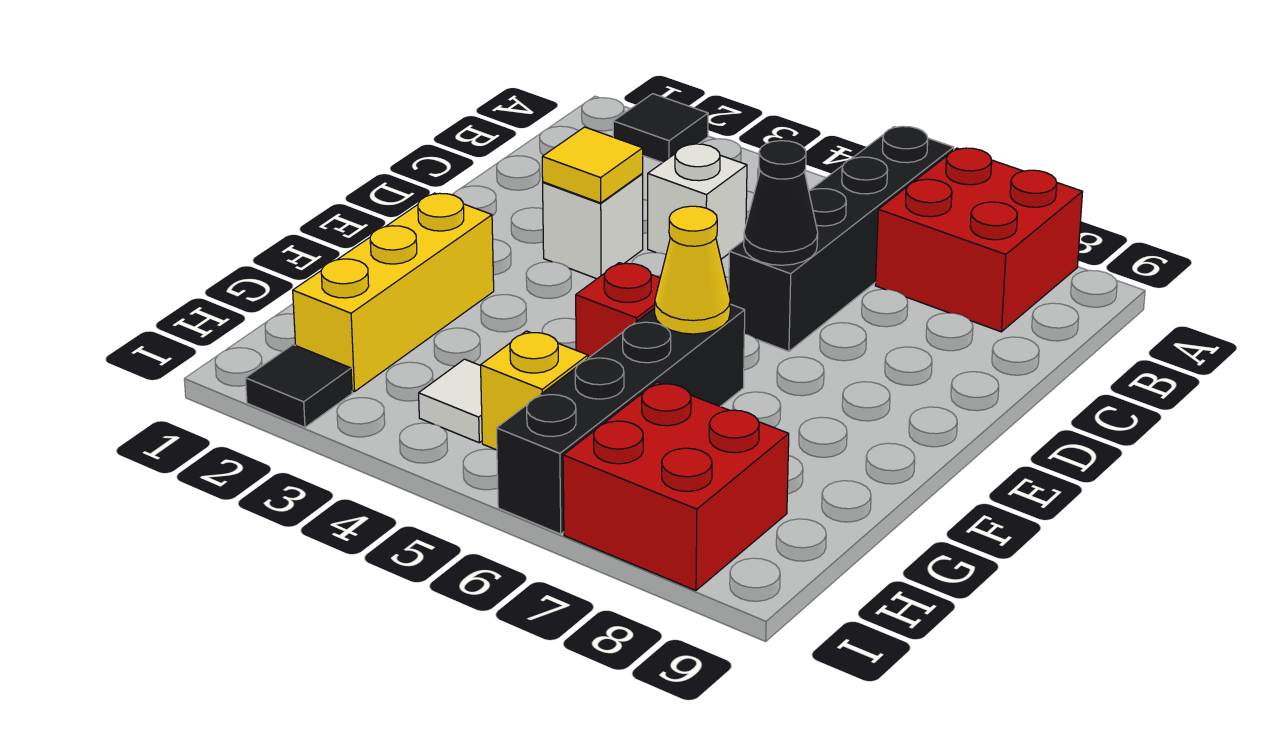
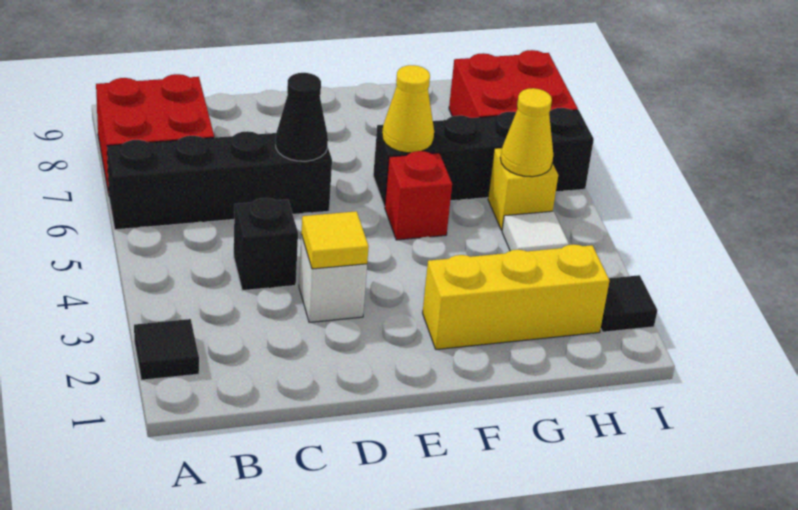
white brick C4 level 1 -> black brick C4 level 1
none -> yellow cone H5 level 2

